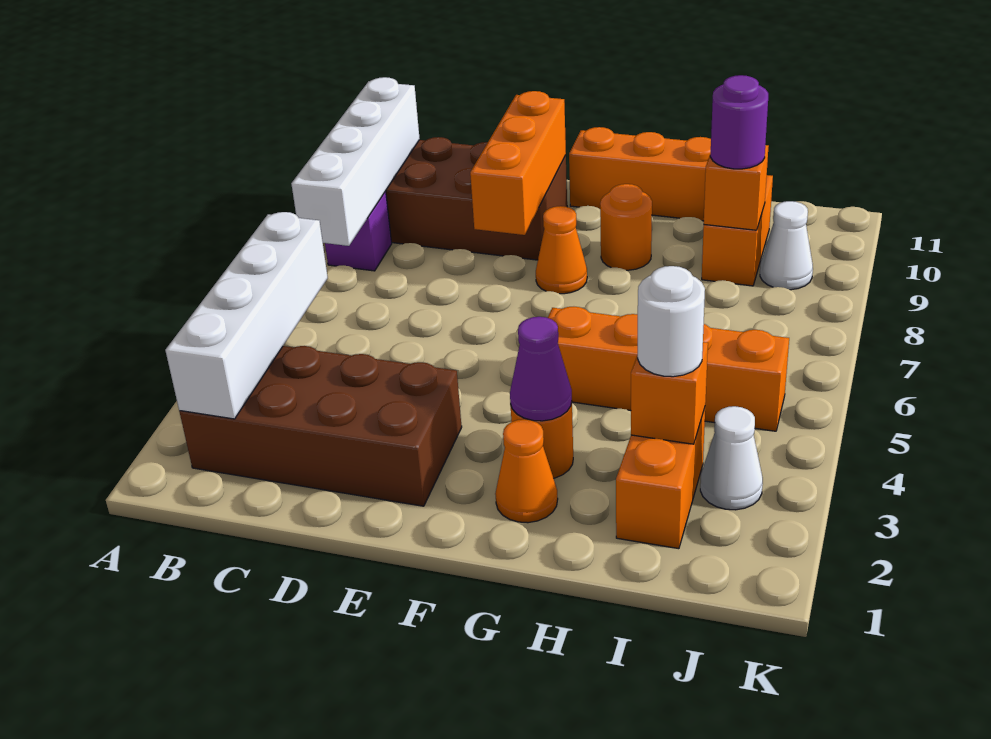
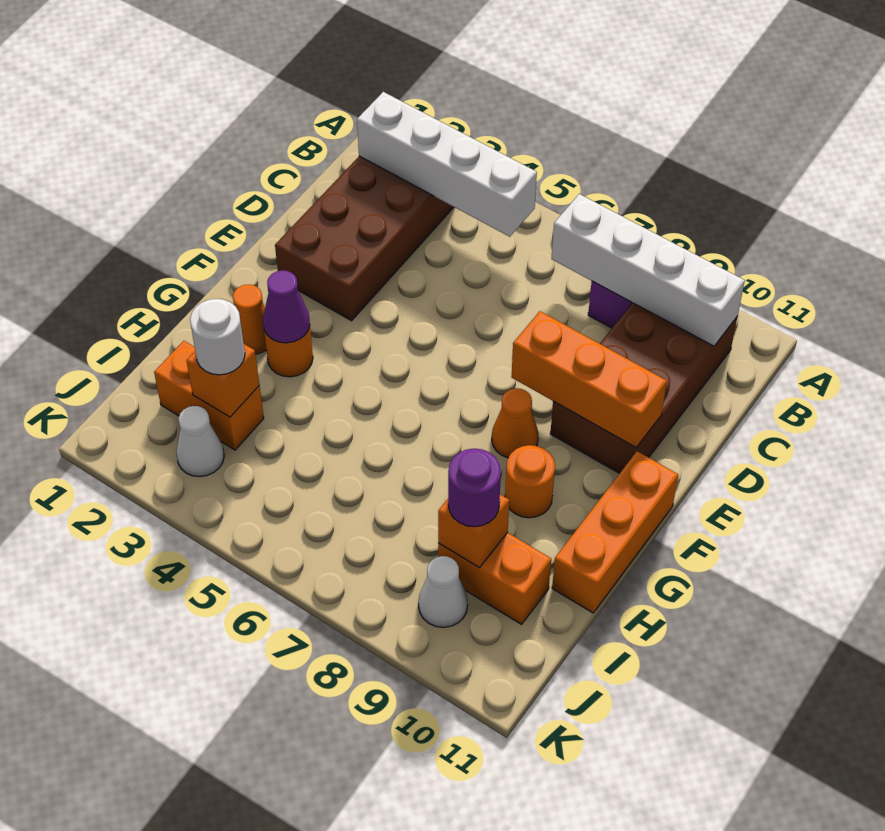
orange brick G5:J5 level 1 -> none

